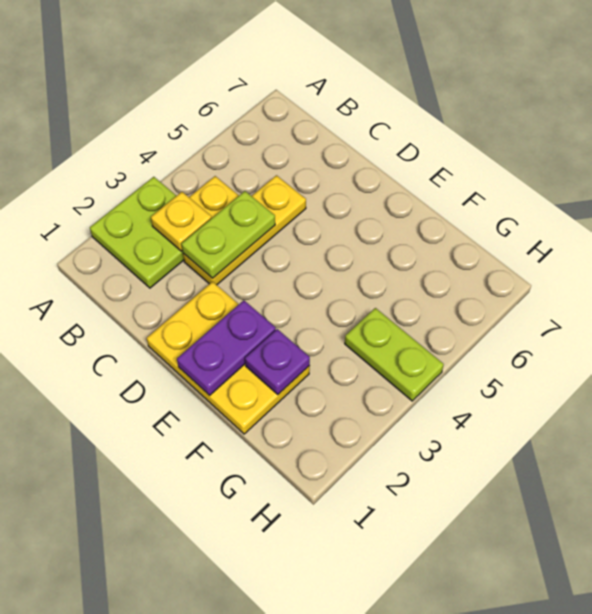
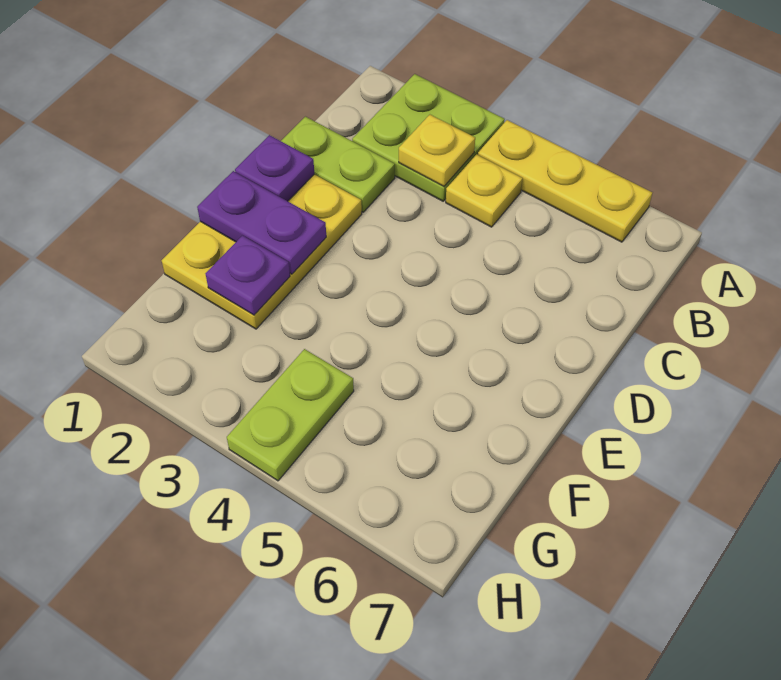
yellow plate C3:C5 level 1 -> yellow plate A4:A6 level 1
lime plate C3:C4 level 2 -> lime plate C1:C2 level 1
none -> purple plate D1 level 2

